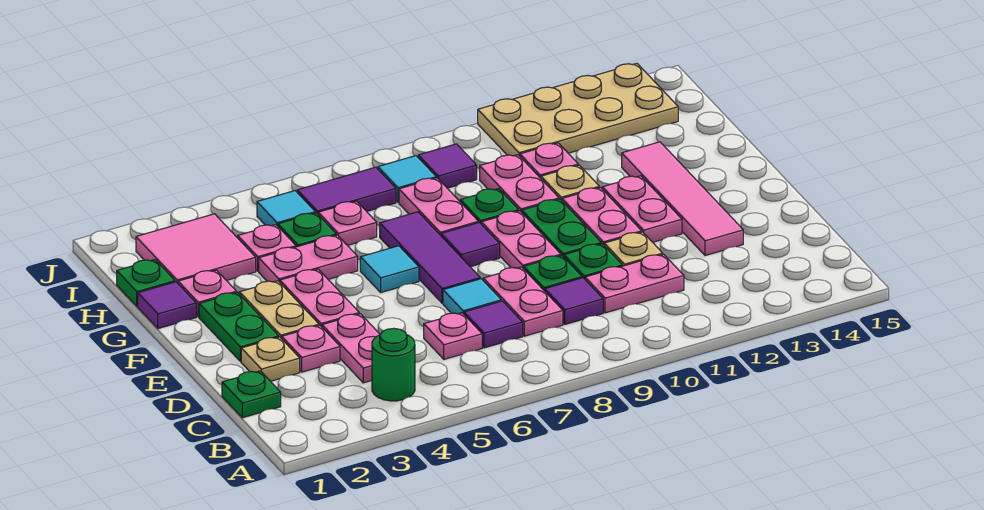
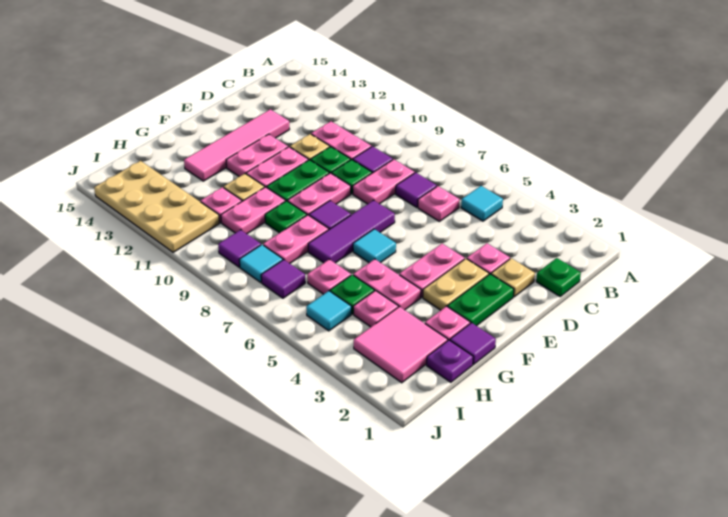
green round brick B4 level 1 -> none
pink plate C4:D4 level 1 -> none
cyan tile D7 level 1 -> cyan tile B5 level 1
green plate H1 level 1 -> purple plate H1 level 1
purple tile I6:I7 level 1 -> purple tile I7 level 1

